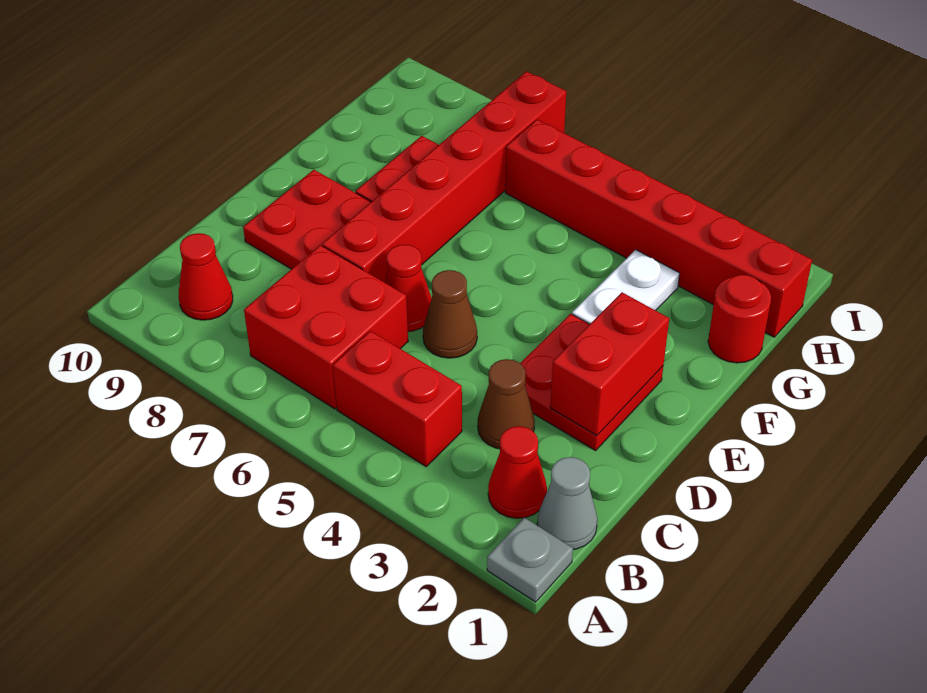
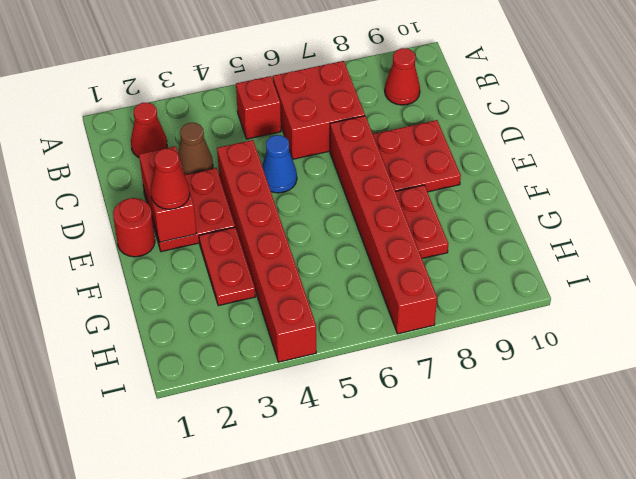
grey plate A1 level 1 -> none
grey cone B1 level 1 -> none
red brick B4:B5 level 1 -> red brick B5 level 1
brown cone D5 level 1 -> blue cone D5 level 1
red cone D6 level 1 -> red cone E2 level 3
white plate F3:G3 level 1 -> red plate F3:G3 level 1
red round brick G1 level 1 -> red round brick E1 level 1
red brick H1:H6 level 1 -> red brick D4:I4 level 1

